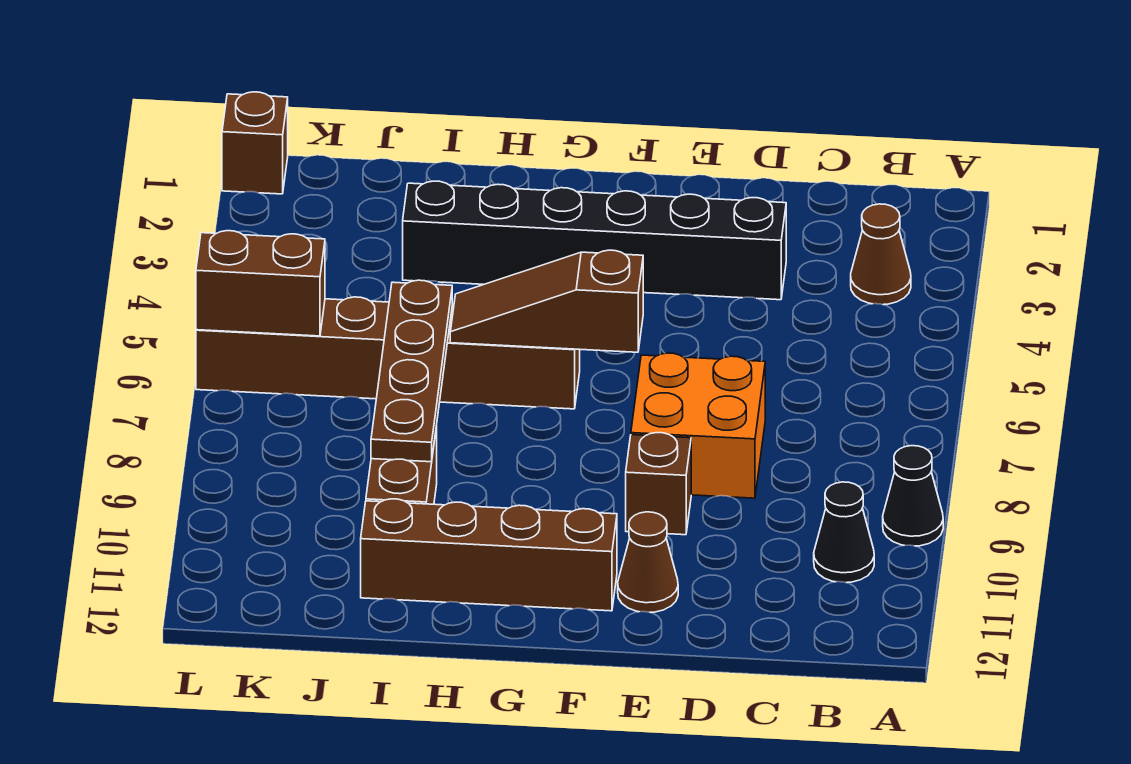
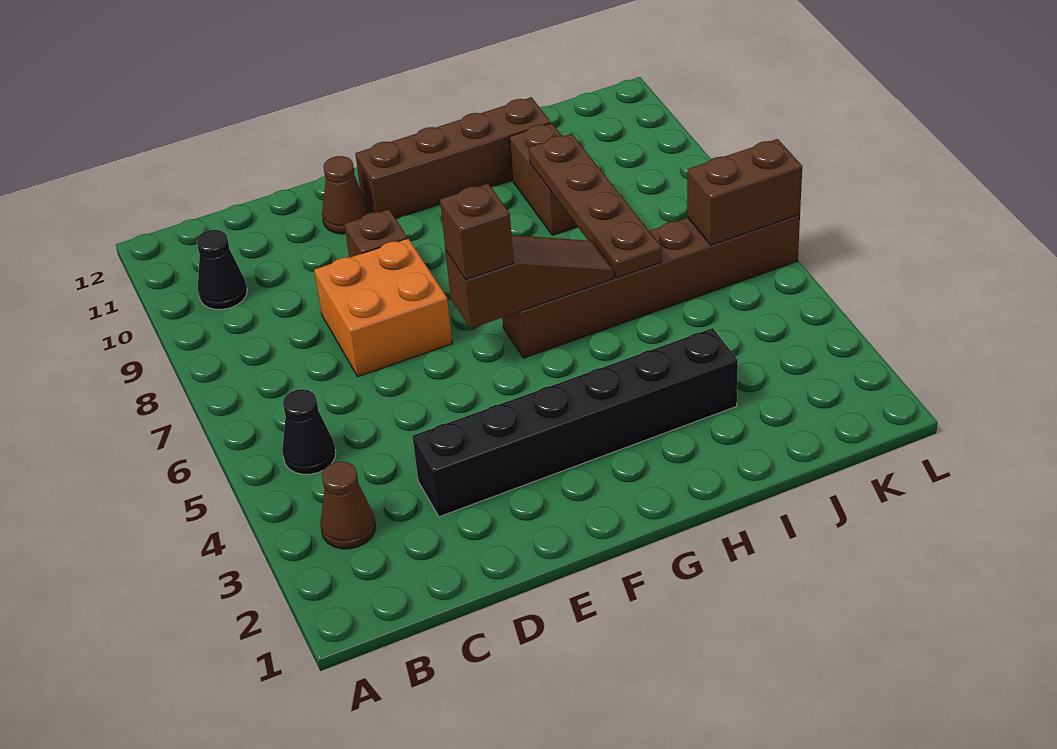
black cone A9 level 1 -> black cone B5 level 1
brown brick L1 level 1 -> brown brick F6 level 3

